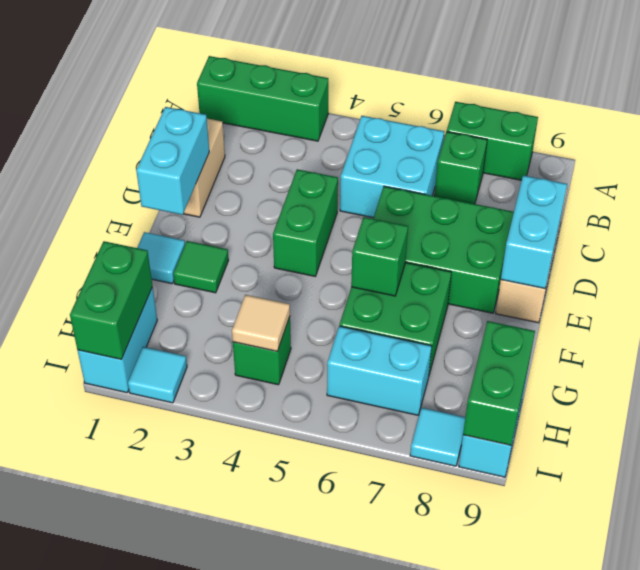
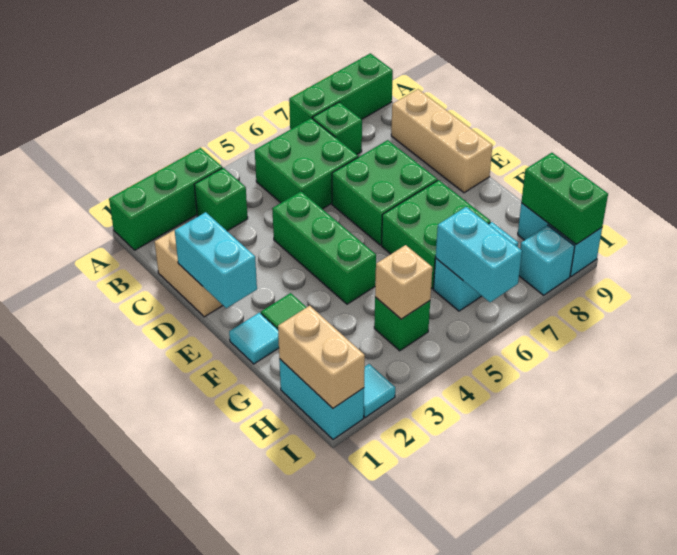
green brick A7:A8 level 1 -> green brick A7:A9 level 1
cyan brick B5:C6 level 1 -> green brick B5:C6 level 1
green brick D4:E4 level 1 -> green brick D4:F4 level 1
green brick D6:E8 level 1 -> green brick D6:E7 level 1
cyan brick D9:E9 level 2 -> cyan brick H6:I6 level 2
green brick F6 level 2 -> green brick B3 level 1
green brick H1:I1 level 2 -> tan brick H1:I1 level 2
tan tile H4 level 2 -> tan brick H4 level 2
cyan tile I8 level 1 -> cyan brick I8 level 1

